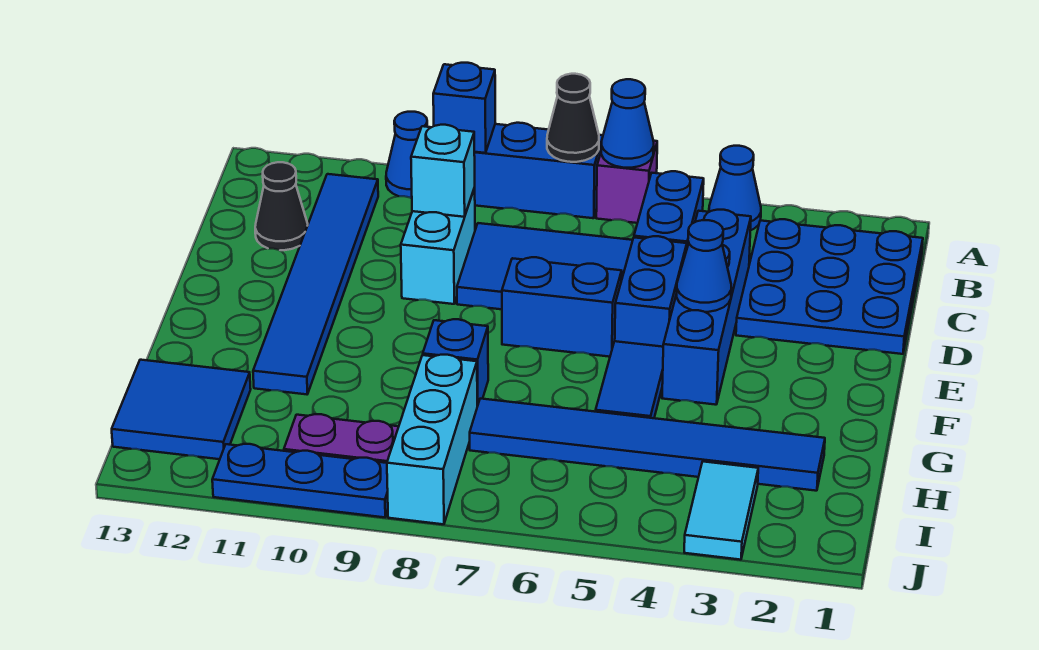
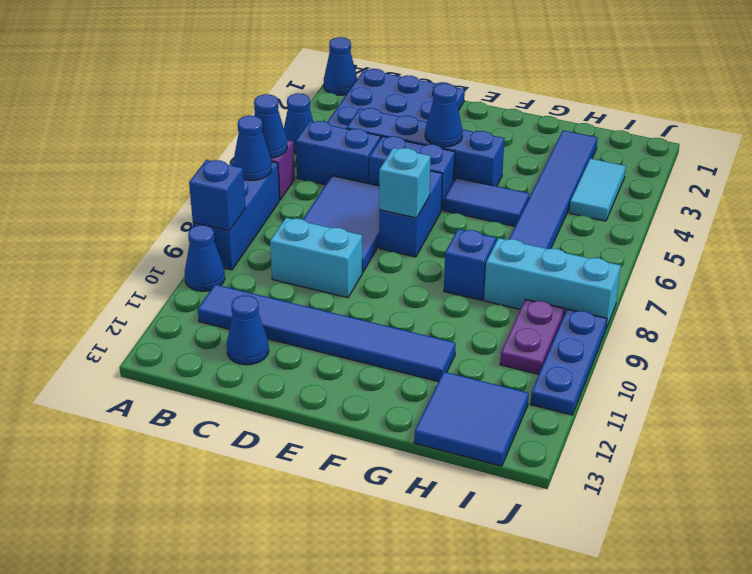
none -> blue cone A1 level 1
black cone A7 level 2 -> blue cone A7 level 2
cyan brick C9 level 2 -> cyan brick E7 level 2
black cone C12 level 1 -> blue cone C12 level 1
cyan tile I3:J3 level 1 -> cyan tile I3:I4 level 1

